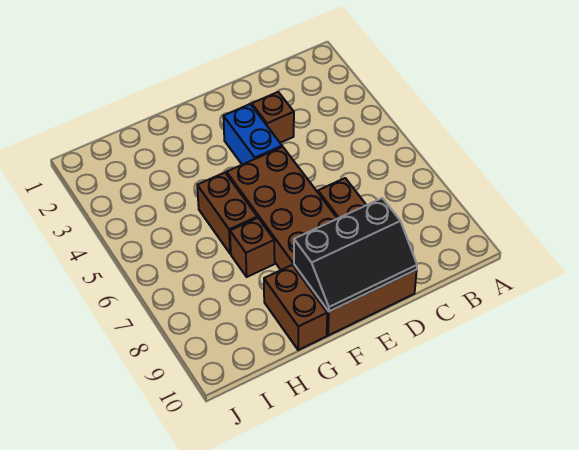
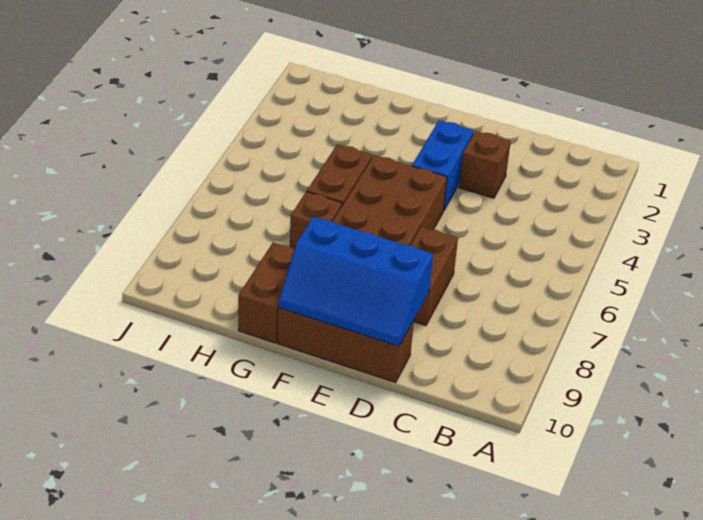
black slope D9:F10 level 2 top 9 -> blue slope D9:F10 level 2 top 9

